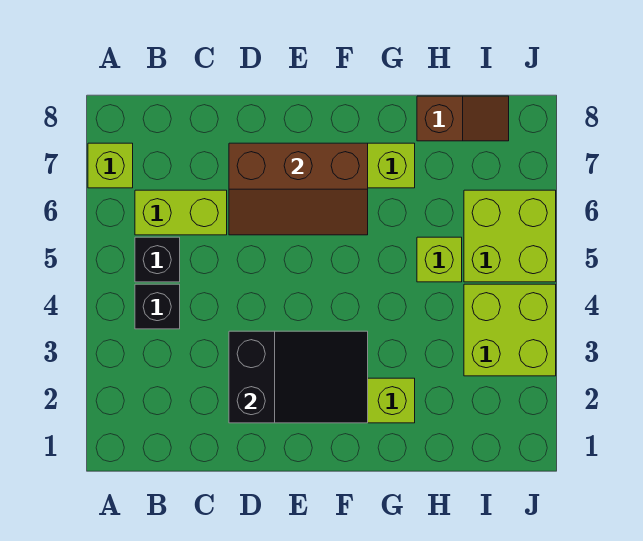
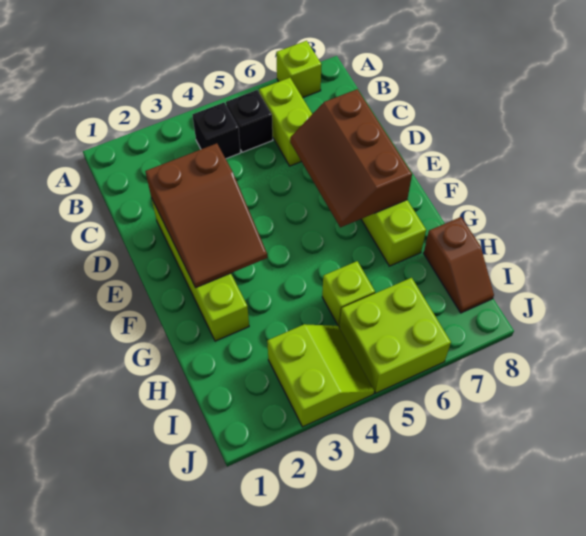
black slope D2:F3 level 2 top D -> brown slope D2:F3 level 2 top D
lime brick I3:J4 level 1 -> lime slope I3:J4 level 1 top 3

